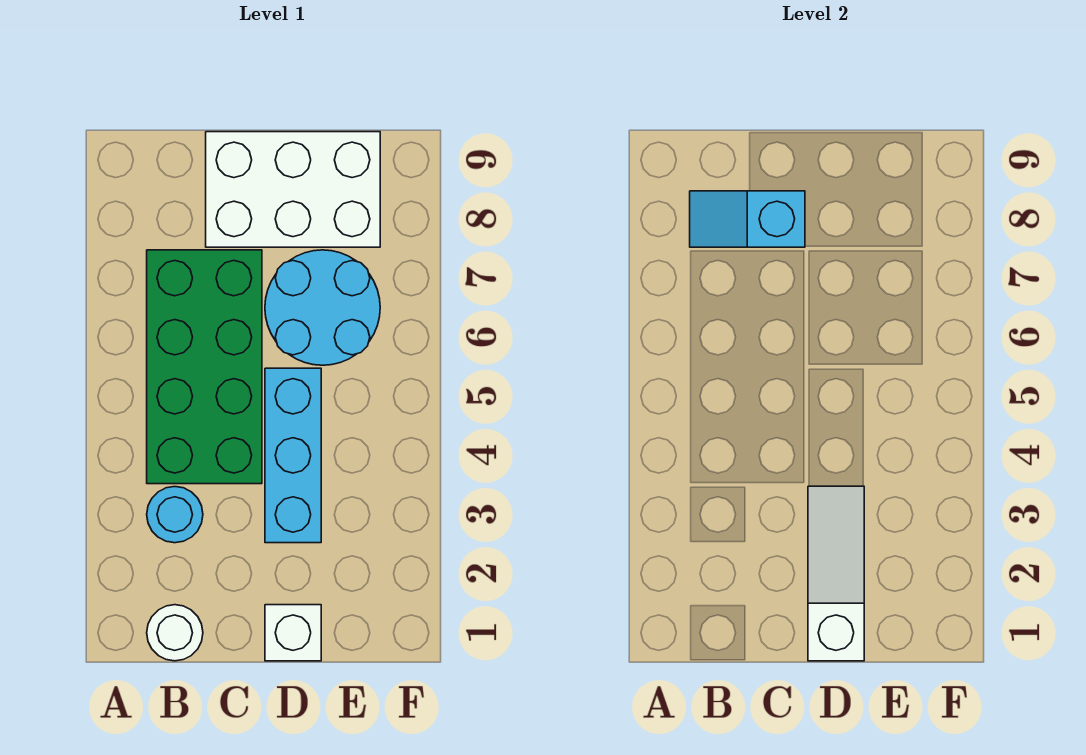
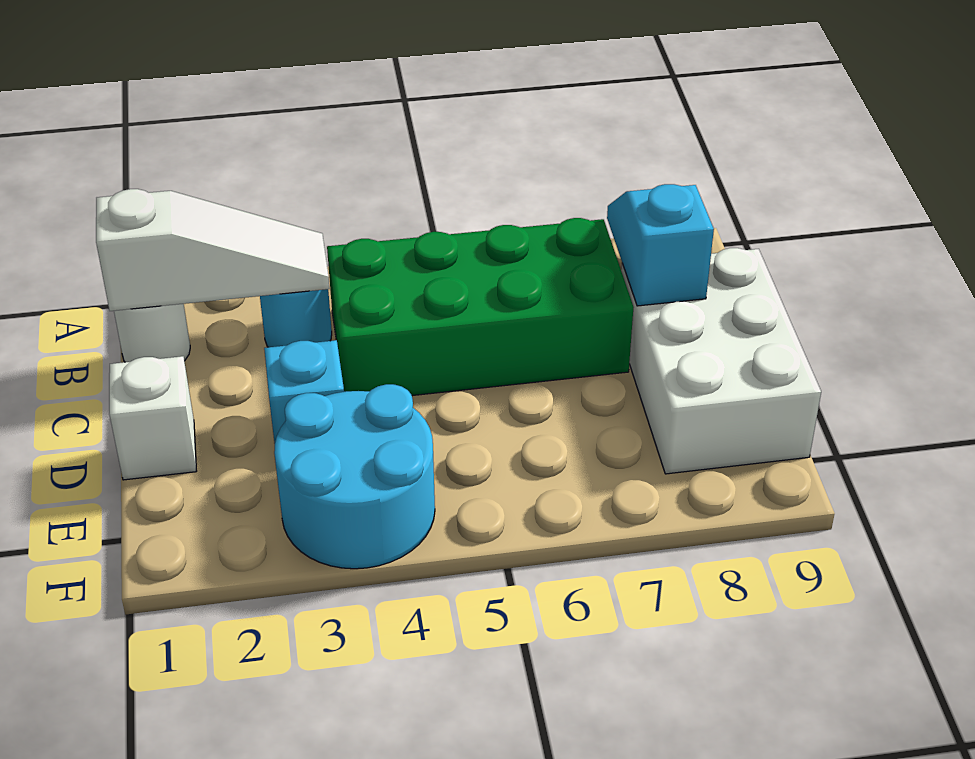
white slope D1:D3 level 2 top 1 -> white slope B1:B3 level 2 top 1
cyan brick D3:D5 level 1 -> cyan brick D3 level 1
cyan round brick D6:E7 level 1 -> cyan round brick E3:F4 level 1

